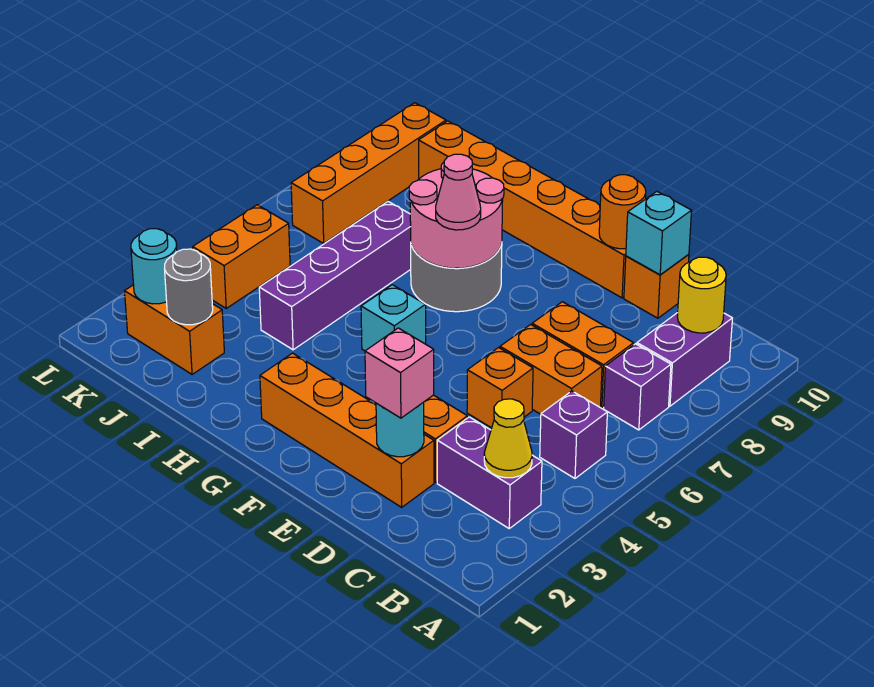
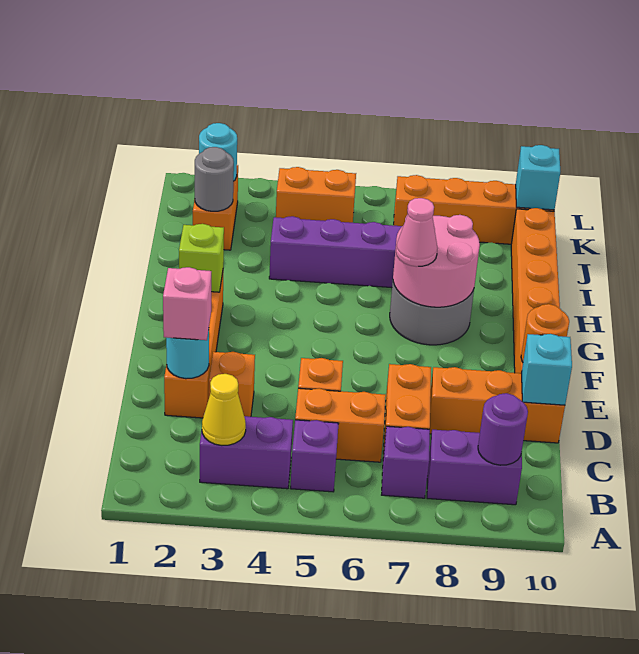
purple brick B3:C3 level 1 -> purple brick B3:B4 level 1
yellow round brick B9 level 2 -> purple round brick B9 level 2
orange brick C6:D6 level 1 -> orange brick C5:C6 level 1
orange brick D10 level 1 -> orange brick D8:D10 level 1
none -> lime brick G2 level 2
cyan brick G5 level 1 -> cyan brick K10 level 2

